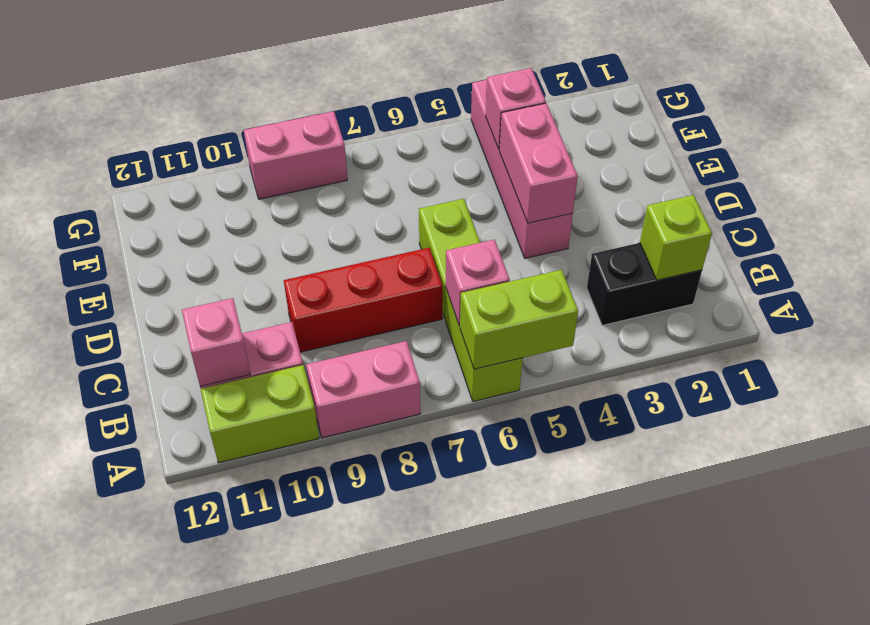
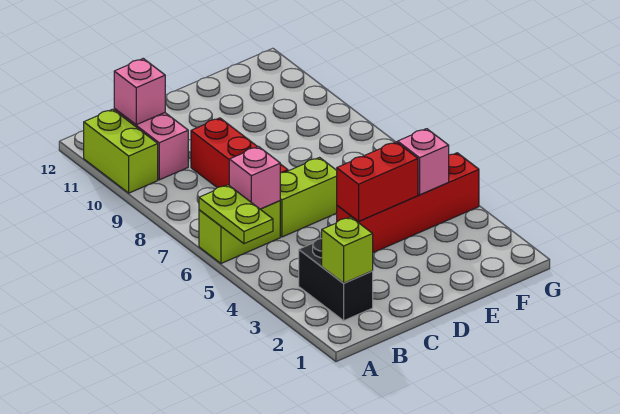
lime brick A5:A6 level 2 -> lime plate A5:A6 level 2
pink brick A8:A9 level 1 -> none
pink brick D4:G4 level 1 -> red brick D4:G4 level 1
pink brick D4:E4 level 2 -> red brick D4:E4 level 2
pink brick G8:G9 level 1 -> none

